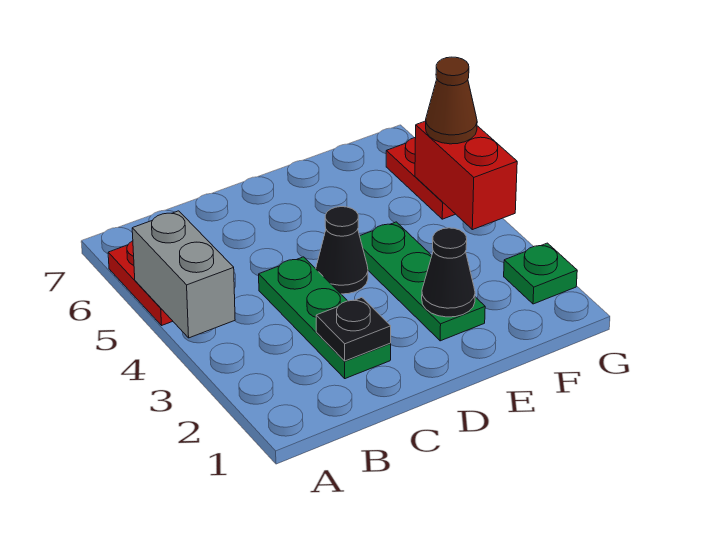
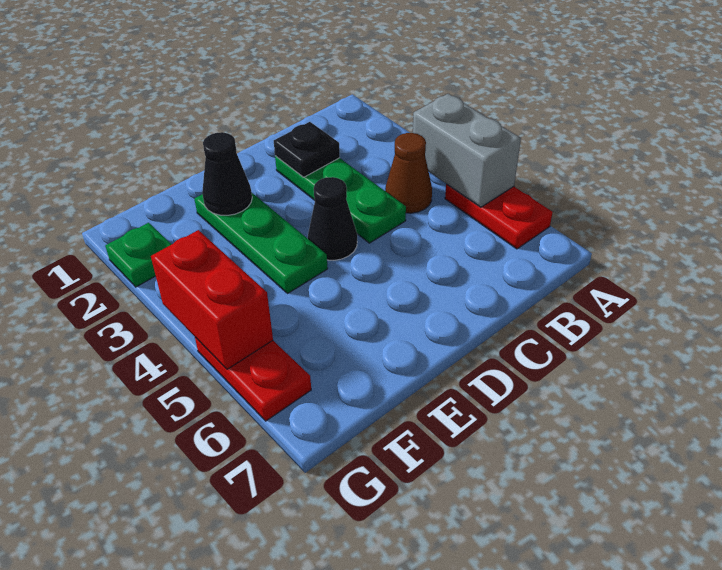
brown cone G5 level 3 -> brown cone B4 level 1

